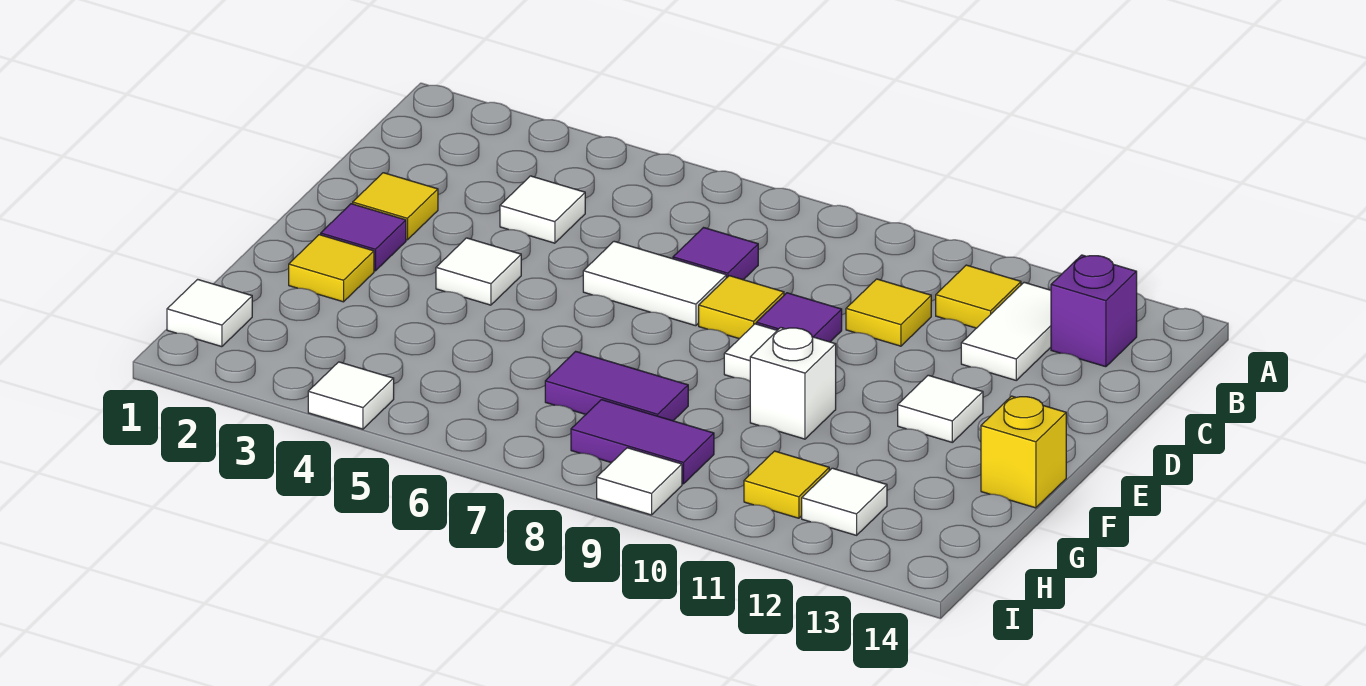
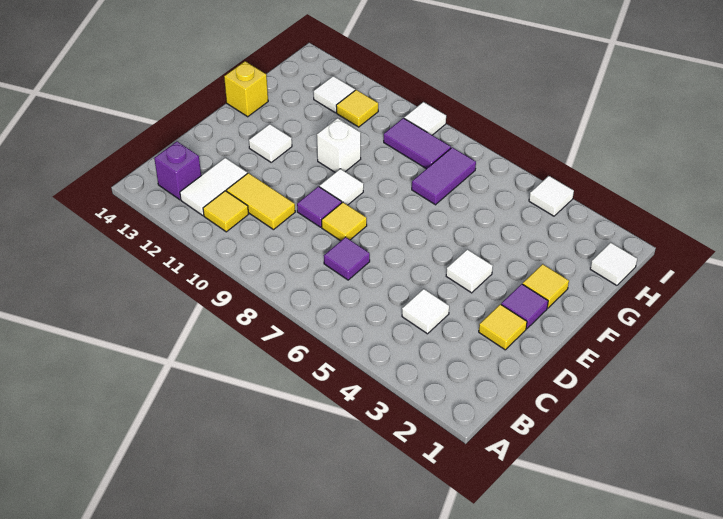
yellow tile C10 level 1 -> yellow tile C10:C11 level 1
white tile D6:D7 level 1 -> none
purple tile G7:G8 level 1 -> purple tile G7:H7 level 1

